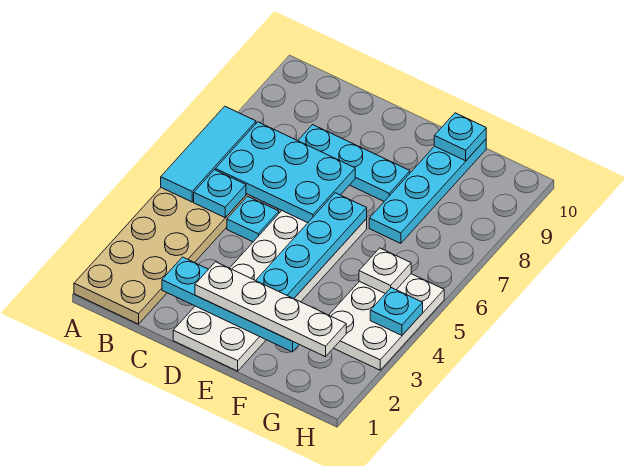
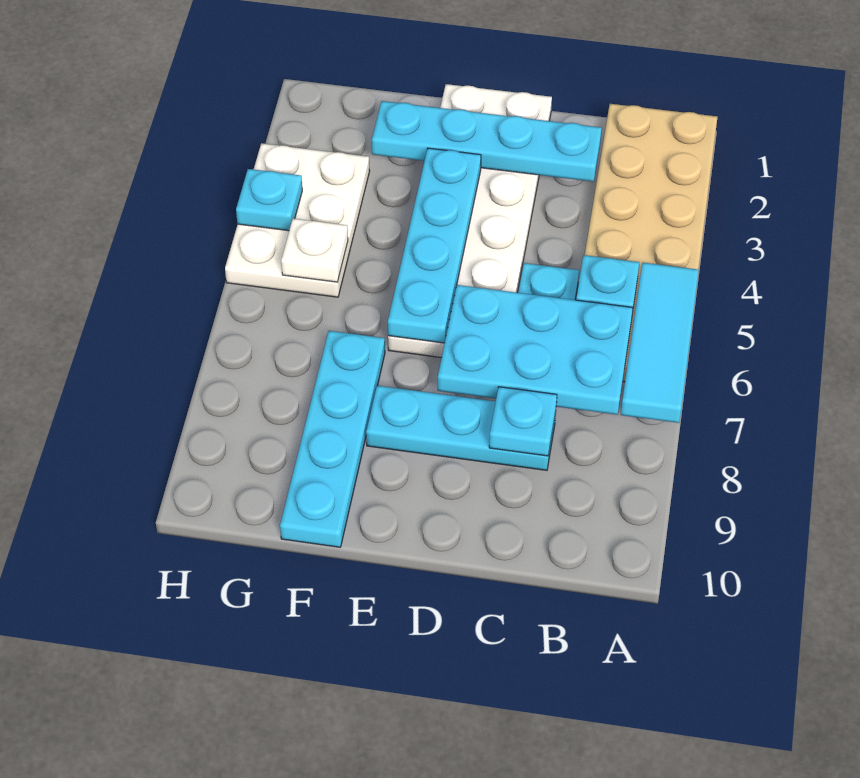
white plate D2:G2 level 3 -> none
cyan plate F10 level 2 -> cyan plate C8 level 2

